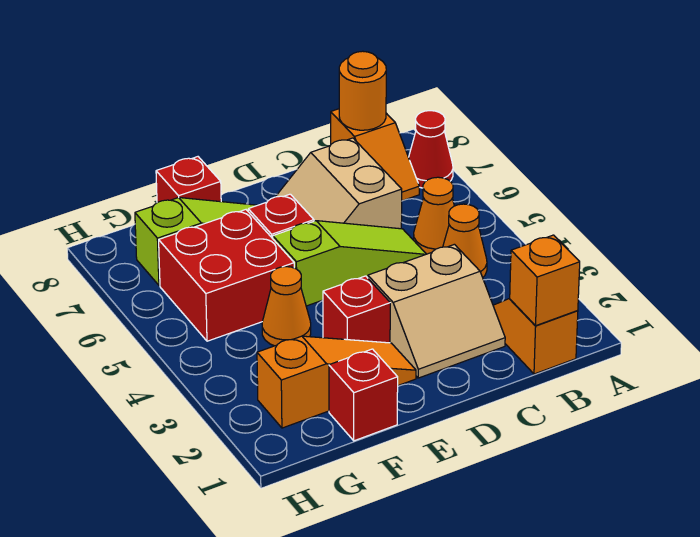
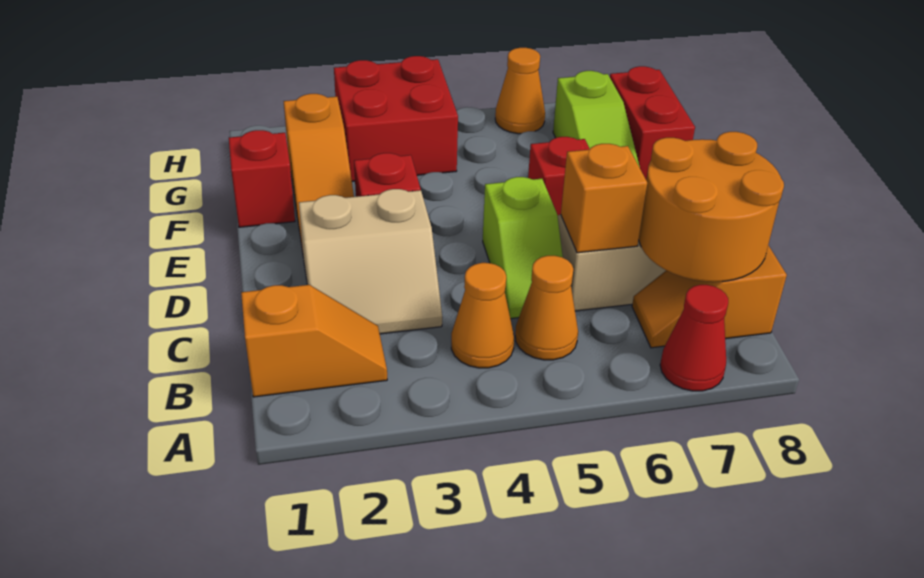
orange brick B1 level 2 -> orange brick C6 level 2
orange round brick B8 level 2 -> orange round brick B7:C8 level 2
tan slope C2:D3 level 1 top 3 -> tan slope C2:D3 level 1 top D
lime slope C5:E5 level 1 top E -> lime slope C5:D5 level 1 top D
orange cone F4 level 1 -> orange cone H6 level 1
red brick F5:G6 level 1 -> red brick G3:H4 level 1
red brick F8 level 1 -> red brick F8:G8 level 1

